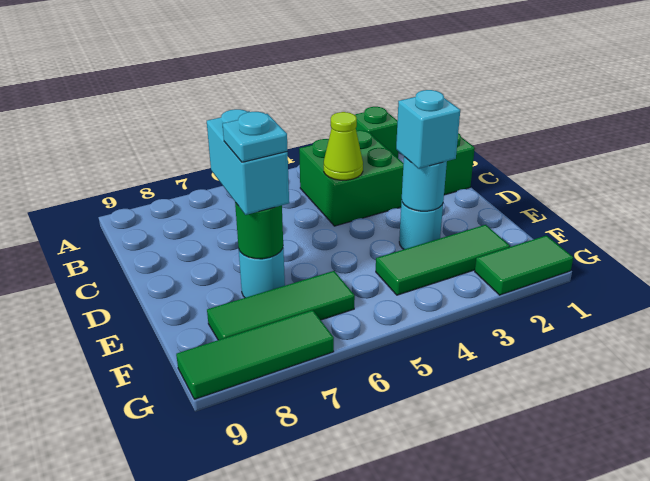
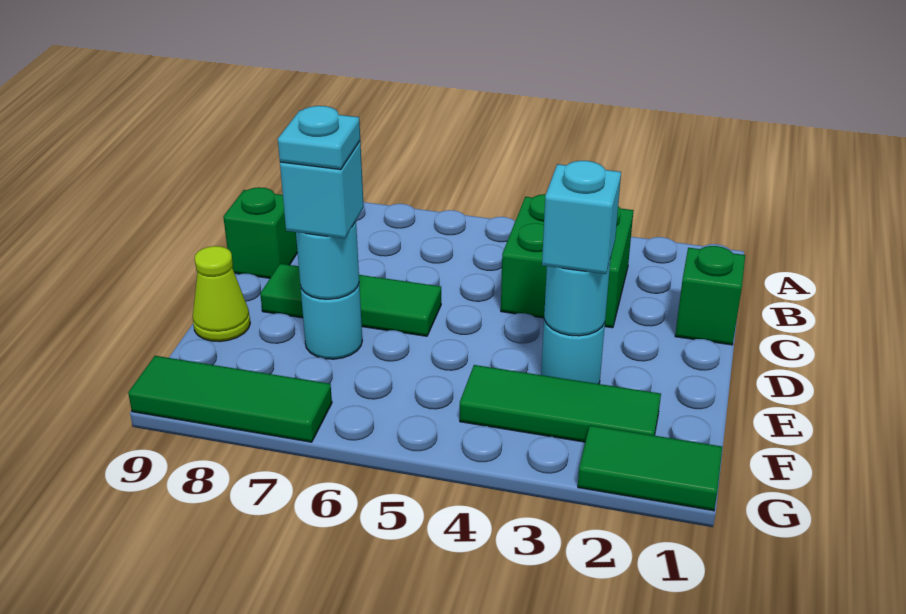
green brick A2 level 1 -> green brick C9 level 1
lime cone C4 level 2 -> lime cone E9 level 1
cyan brick D7:E7 level 3 -> cyan brick E7 level 3
green round brick E7 level 2 -> cyan round brick E7 level 2
green tile F6:F8 level 1 -> green tile D6:D8 level 1

